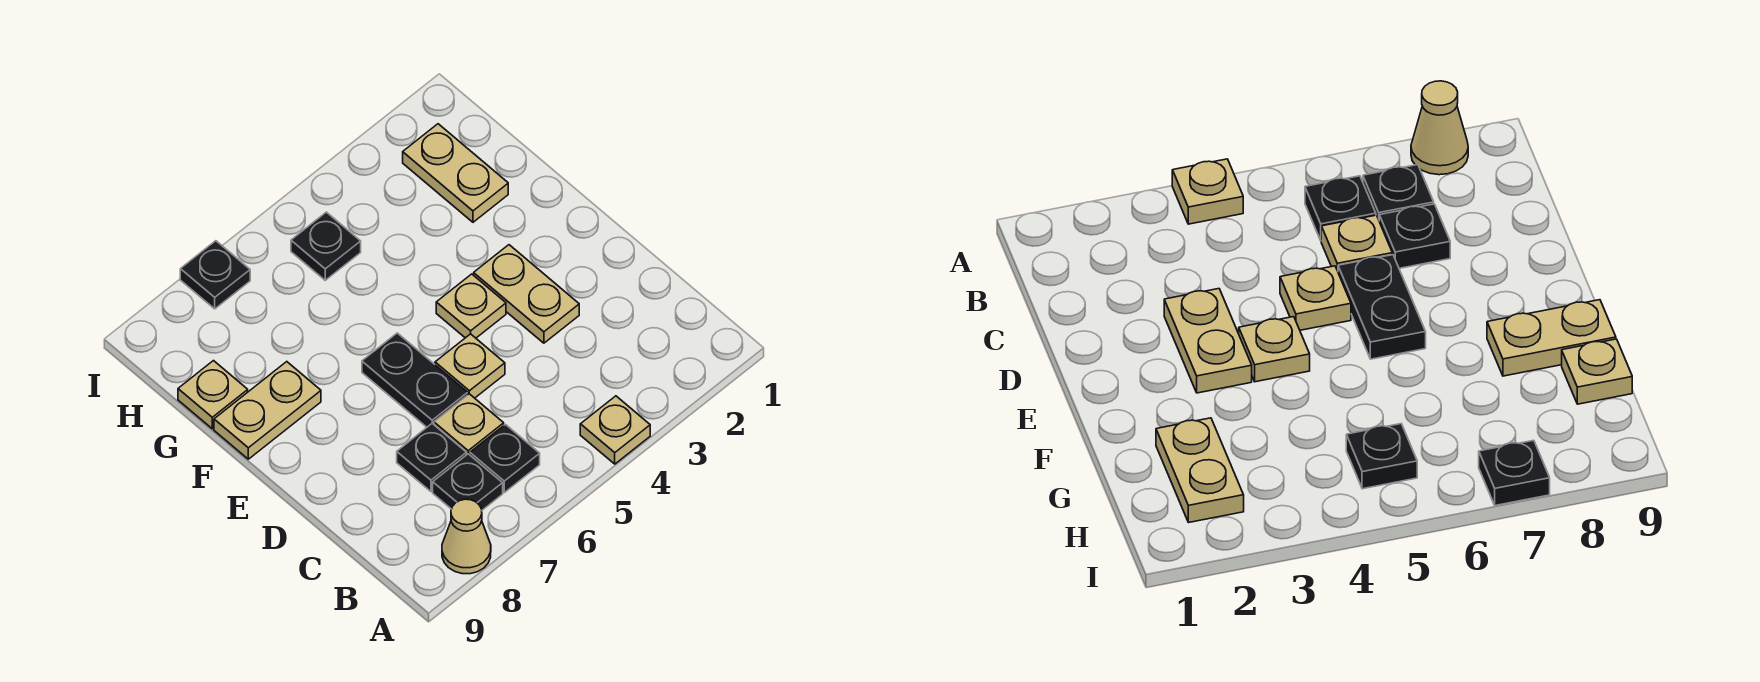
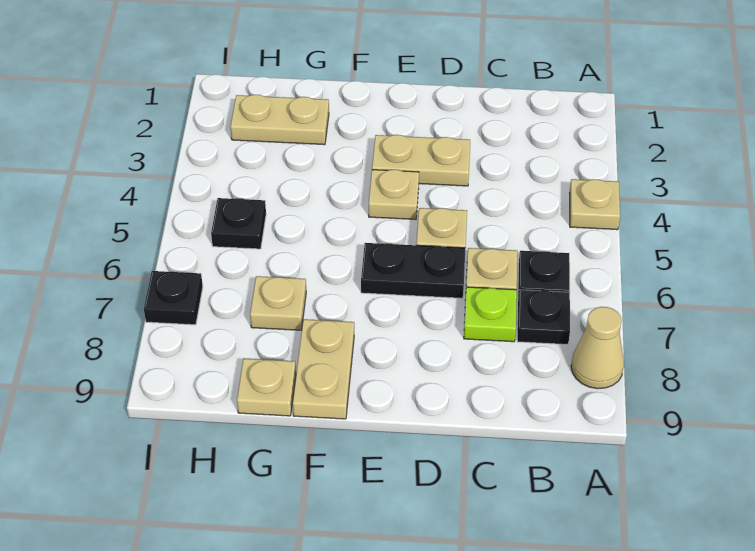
black plate C7 level 1 -> lime plate C7 level 1
none -> tan plate G7 level 1

